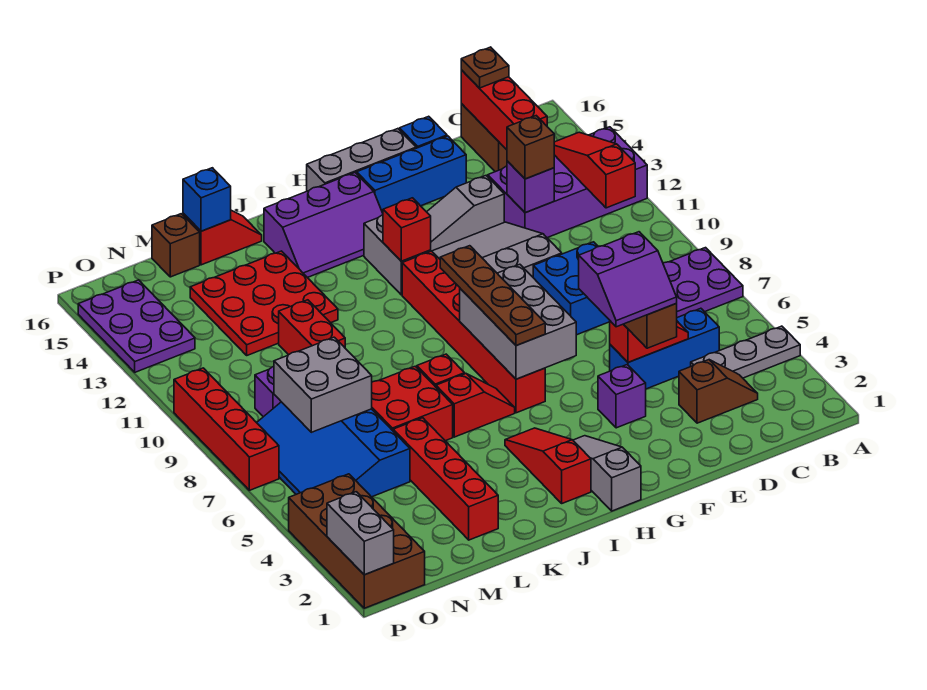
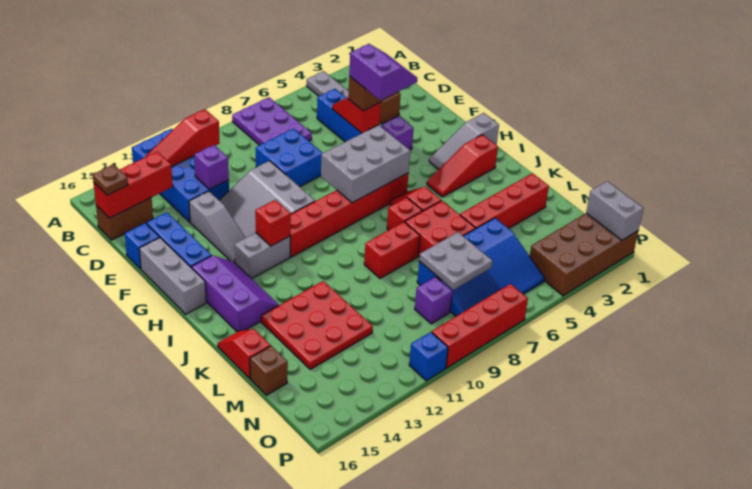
purple brick A12:D13 level 1 -> blue brick A12:D13 level 1
brown brick D12 level 3 -> none
brown plate H6:H9 level 3 -> none
red brick L10:L11 level 1 -> red brick K8:K9 level 1
blue brick L16 level 2 -> blue brick P11 level 1
grey brick M7:N8 level 2 -> grey plate M7:N8 level 2
purple plate O13:P15 level 1 -> none
grey brick P1:P2 level 2 -> grey brick O1:P1 level 2

